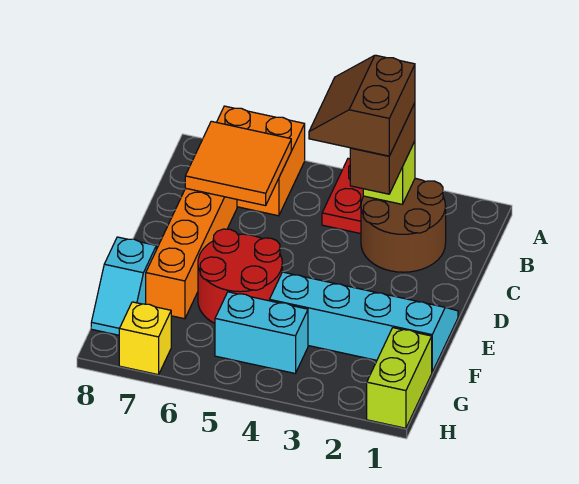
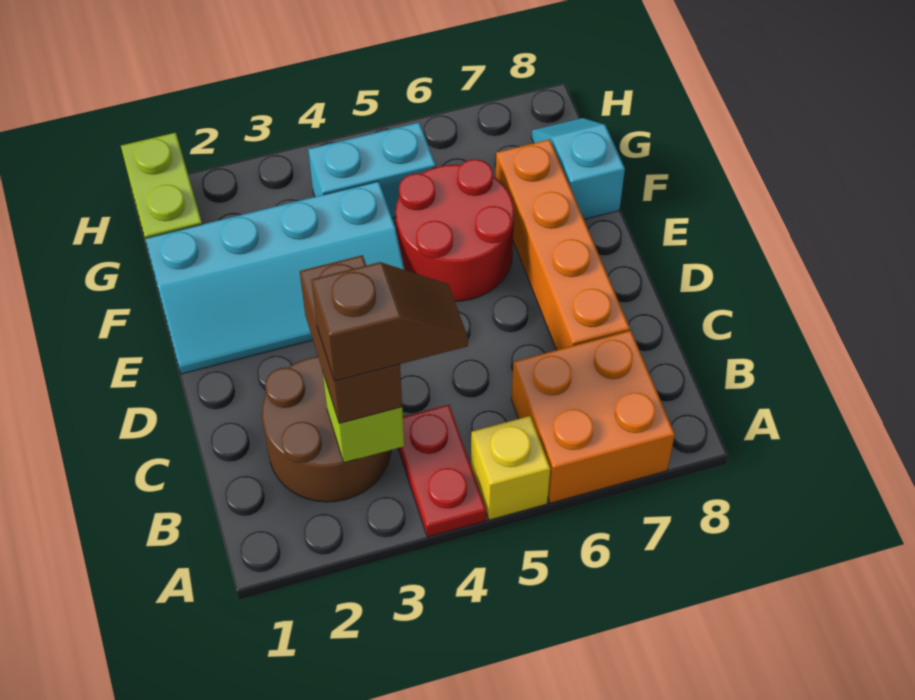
brown slope B3:C4 level 4 top 3 -> brown slope B3:B4 level 4 top 3
orange tile B6:C7 level 2 -> none
yellow brick H7 level 1 -> yellow brick A5 level 1

